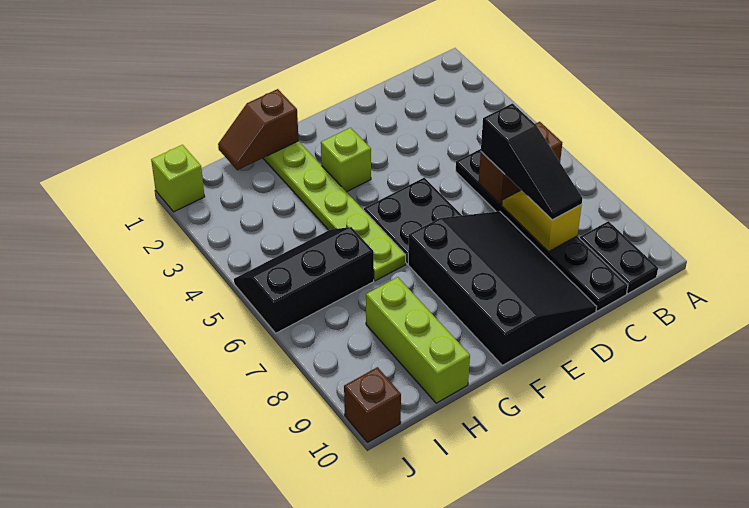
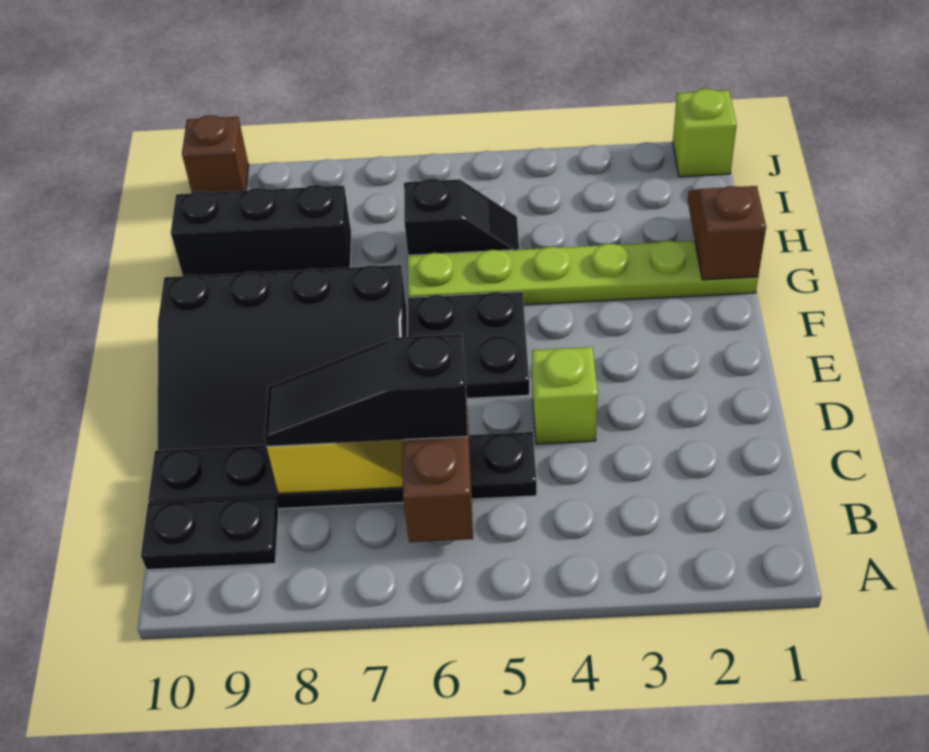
lime brick F3 level 1 -> lime brick D4 level 1
black slope H5:J6 level 1 top 6 -> black slope H5:H6 level 1 top 6
lime brick H8:H10 level 1 -> black brick H8:H10 level 1

